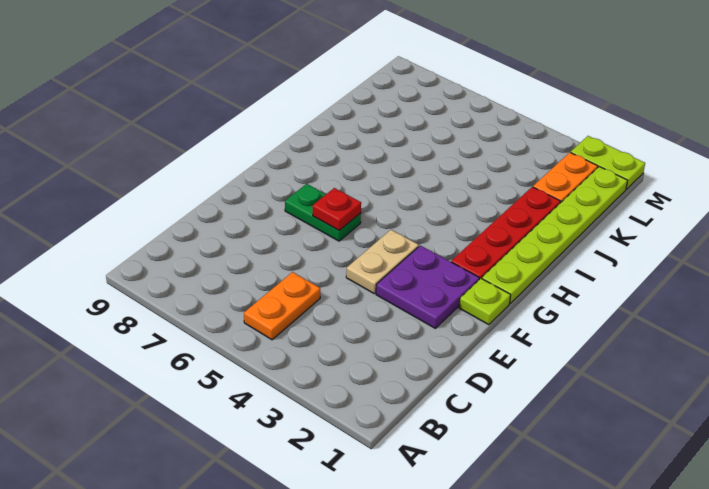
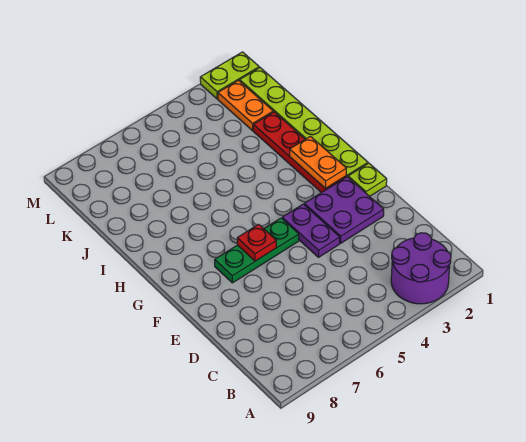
none -> purple round brick A2:B3 level 1
orange plate B5:C5 level 1 -> orange plate G2:H2 level 2
tan plate E4:F4 level 1 -> purple plate E4:F4 level 1
green plate F6:F7 level 1 -> green plate F5:F7 level 1

